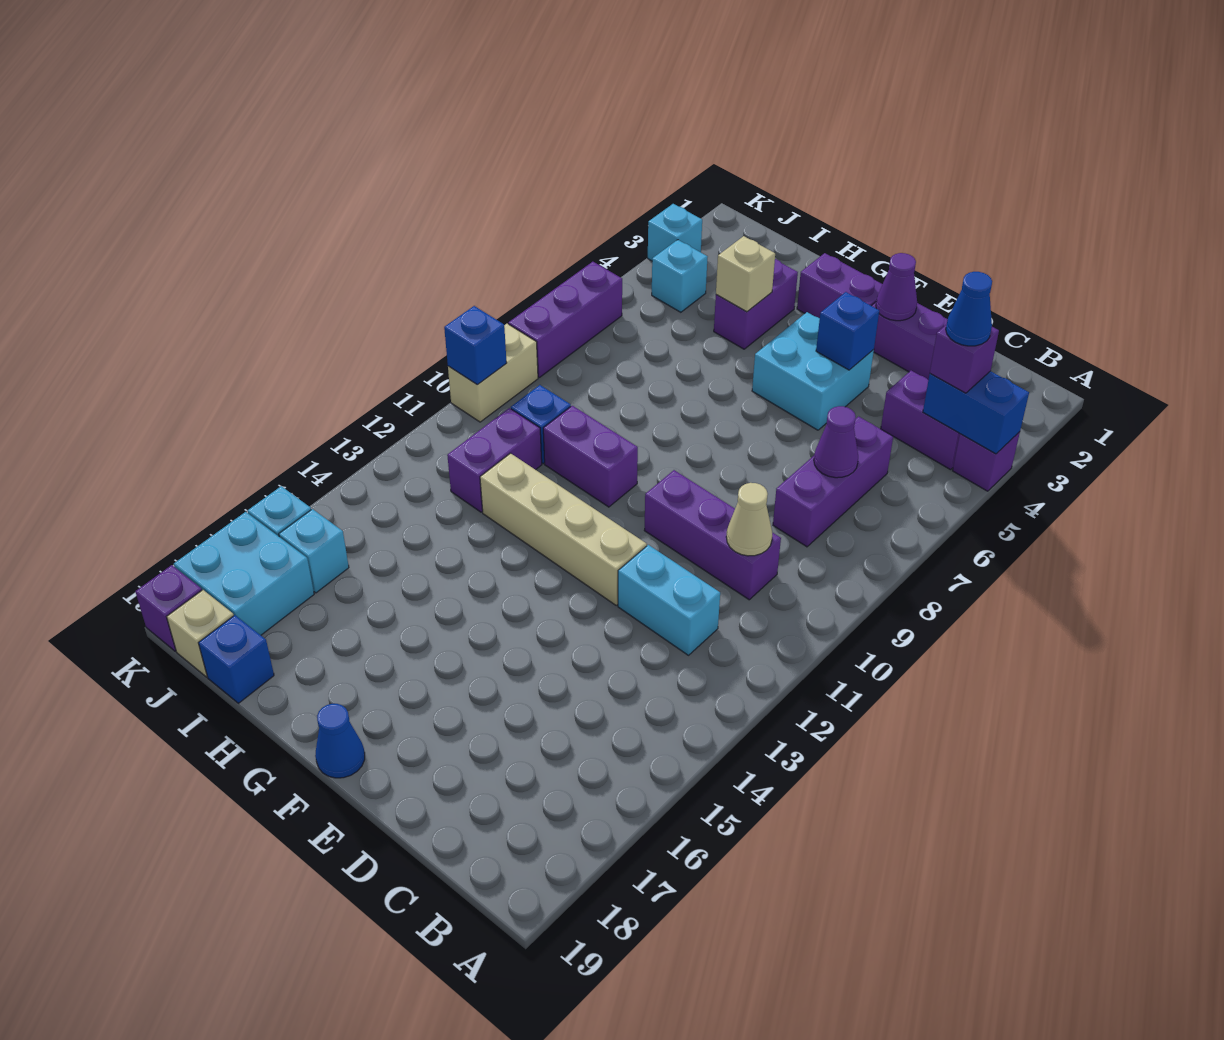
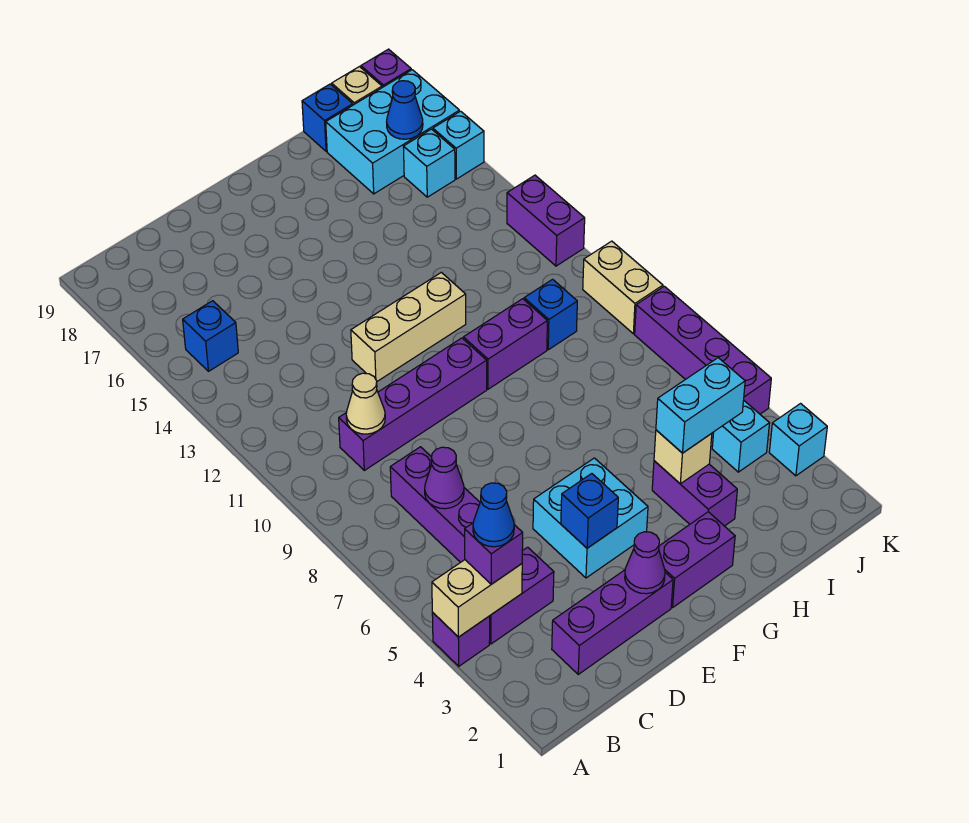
blue brick A4:B4 level 2 -> tan brick A4:B4 level 2
purple brick C10:E10 level 1 -> purple brick C10:F10 level 1
cyan brick C12:D12 level 1 -> cyan brick H4:I4 level 3
tan brick E12:H12 level 1 -> tan brick E12:G12 level 1
blue cone F19 level 1 -> blue cone J17 level 2
purple brick I11:I12 level 1 -> purple brick K12:K13 level 1
cyan brick J17:K18 level 1 -> cyan brick I17:K18 level 1
purple brick K6:K8 level 1 -> purple brick K5:K8 level 1
blue brick K10 level 2 -> blue brick B15 level 1

